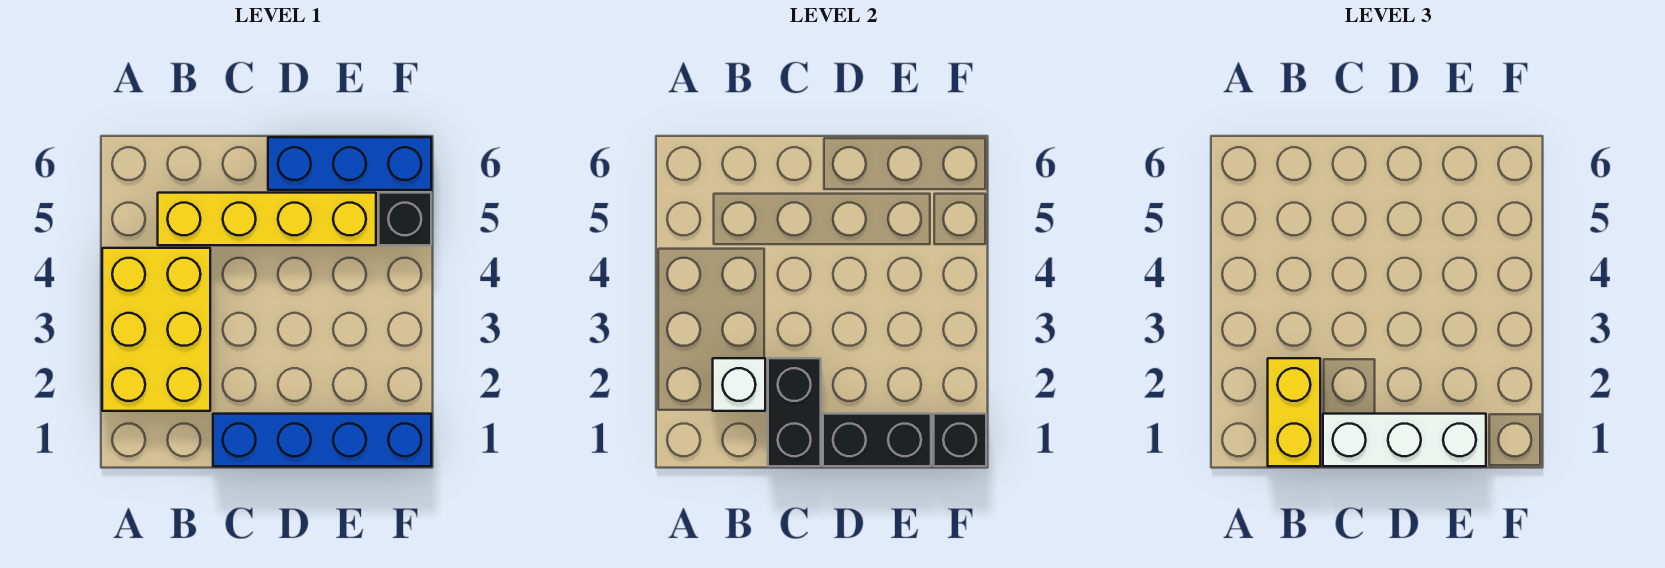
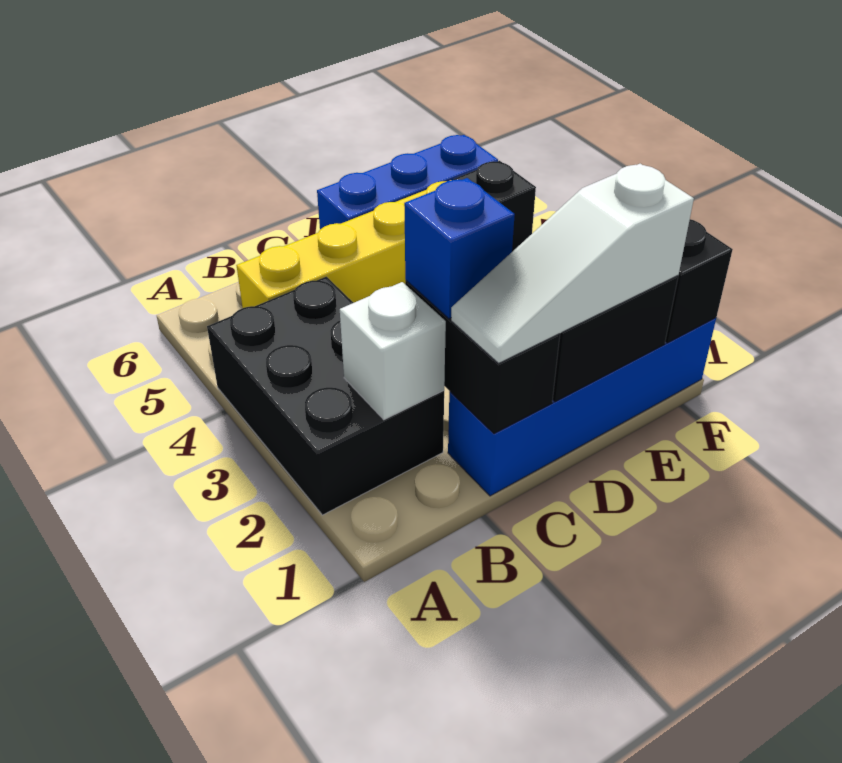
yellow brick A2:B4 level 1 -> black brick A2:B4 level 1
yellow brick B1:B2 level 3 -> none
white brick C1:E1 level 3 -> white slope C1:E1 level 3 top E
none -> blue brick C2 level 3

